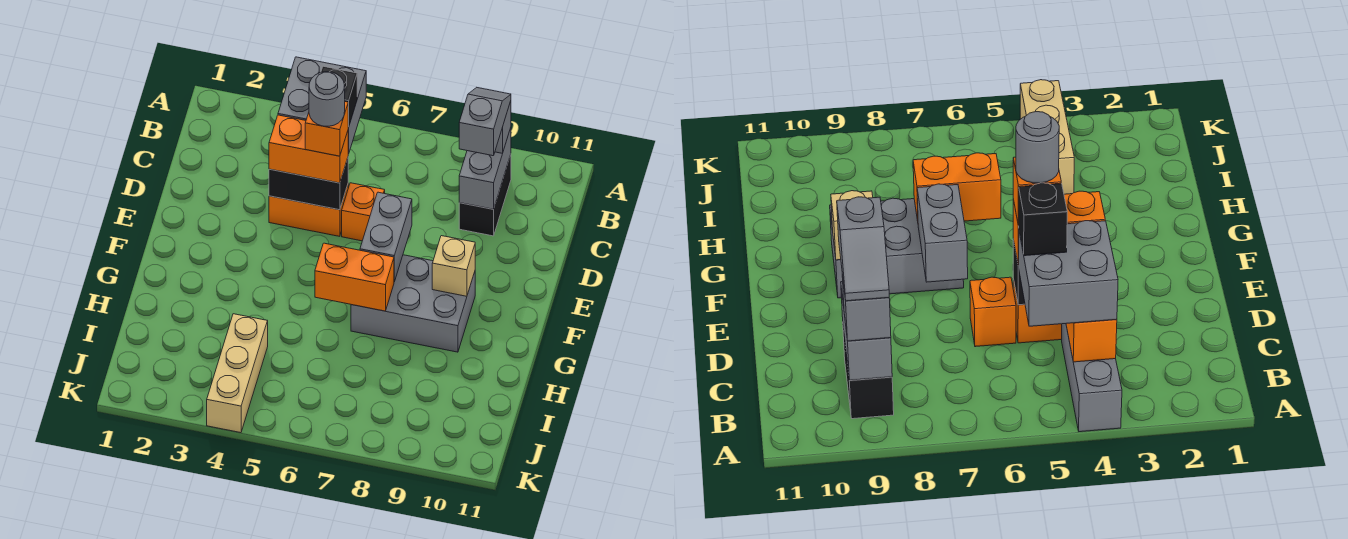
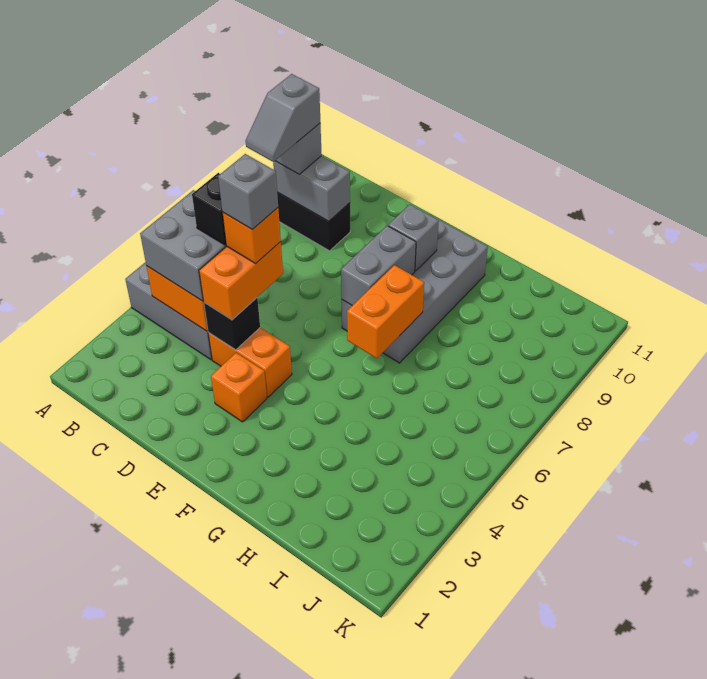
grey slope B9:C9 level 4 top C -> grey slope B8:B9 level 4 top 9
orange brick D4:D5 level 1 -> orange brick D4:E4 level 1
black brick D4:D5 level 2 -> black brick D4 level 2
grey round brick D5 level 5 -> grey brick D5 level 5
orange brick D6 level 1 -> orange brick E3 level 1
grey brick E7:F7 level 2 -> grey brick F7:F8 level 2
grey brick F7:G9 level 1 -> grey brick F7:G10 level 1
tan brick F9 level 2 -> grey brick F9 level 2
tan brick I4:K4 level 1 -> none

